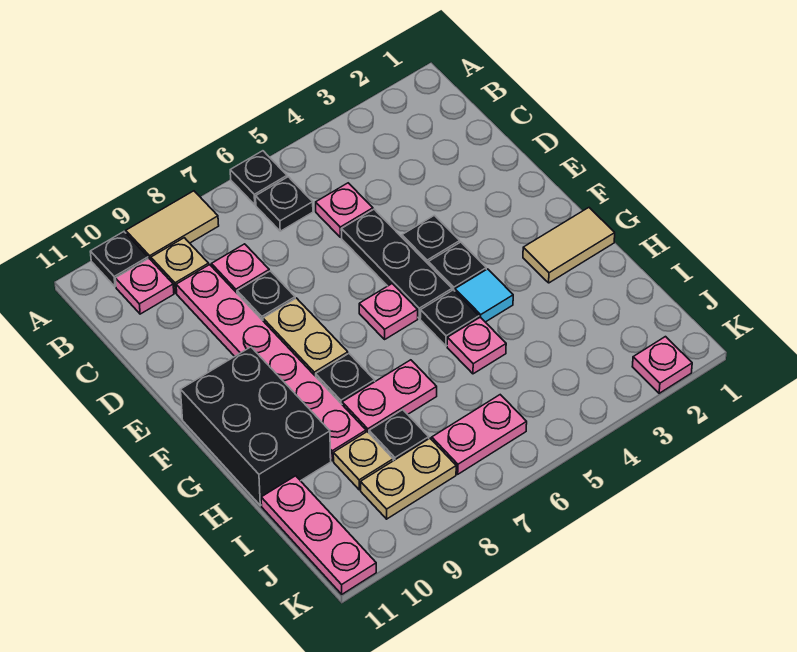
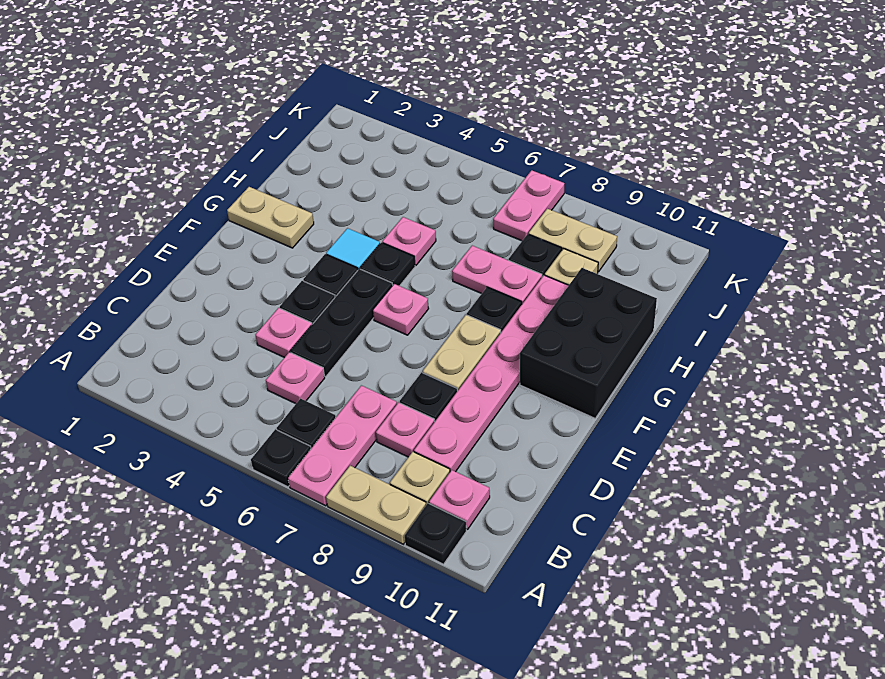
tan tile A8:A9 level 1 -> tan plate A8:A9 level 1
tan tile G1:G2 level 1 -> tan plate G1:G2 level 1
pink plate I11:K11 level 1 -> pink plate A7:C7 level 1
pink plate J6:J7 level 1 -> pink plate J7:K7 level 1
pink plate K2 level 1 -> pink plate D4 level 1

